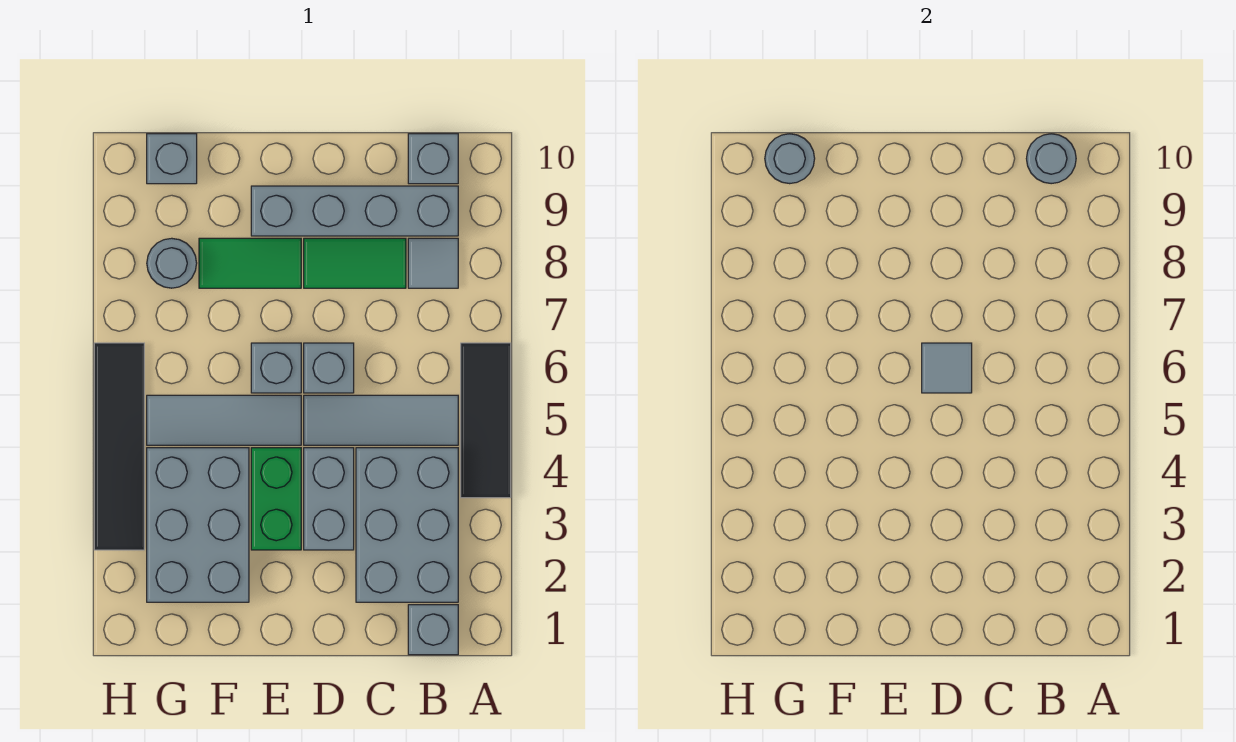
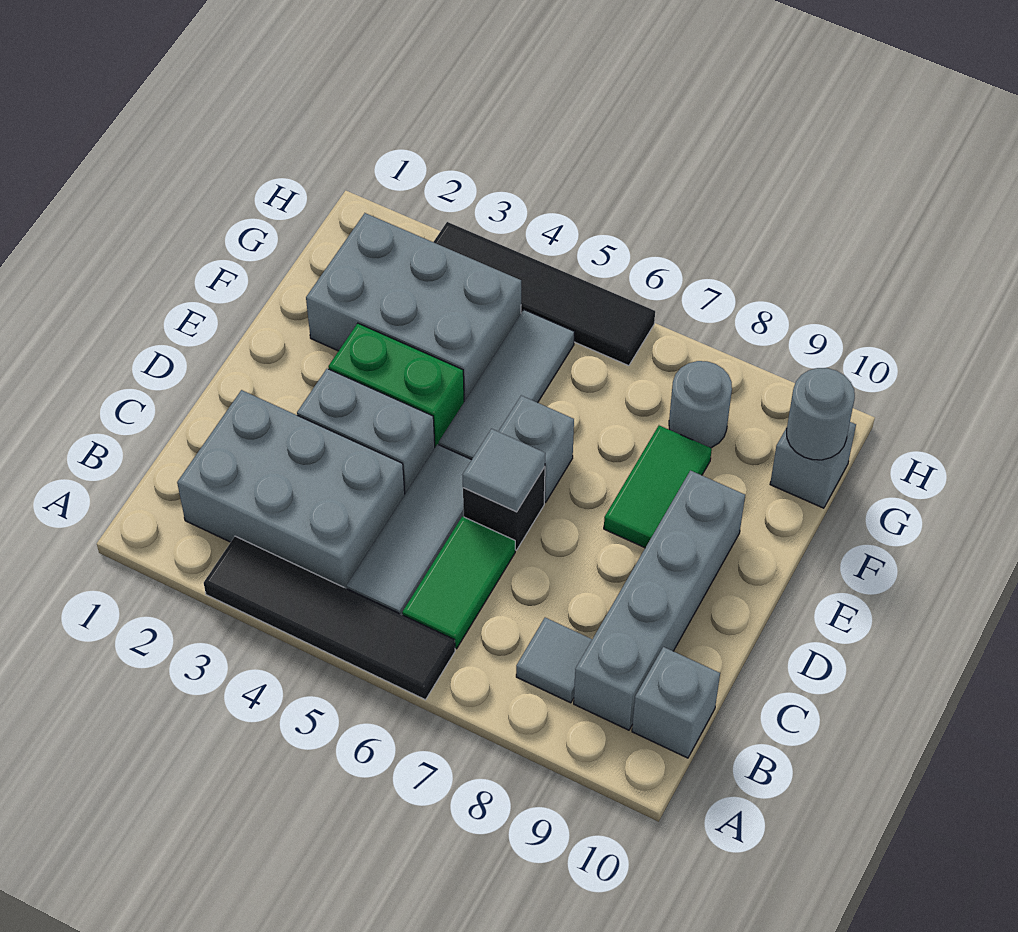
black tile A4:A6 level 1 -> black tile A3:A6 level 1
grey brick B1 level 1 -> none
grey round brick B10 level 2 -> none
green tile C8:D8 level 1 -> green tile B6:C6 level 1
grey brick D6 level 1 -> black brick D6 level 1

